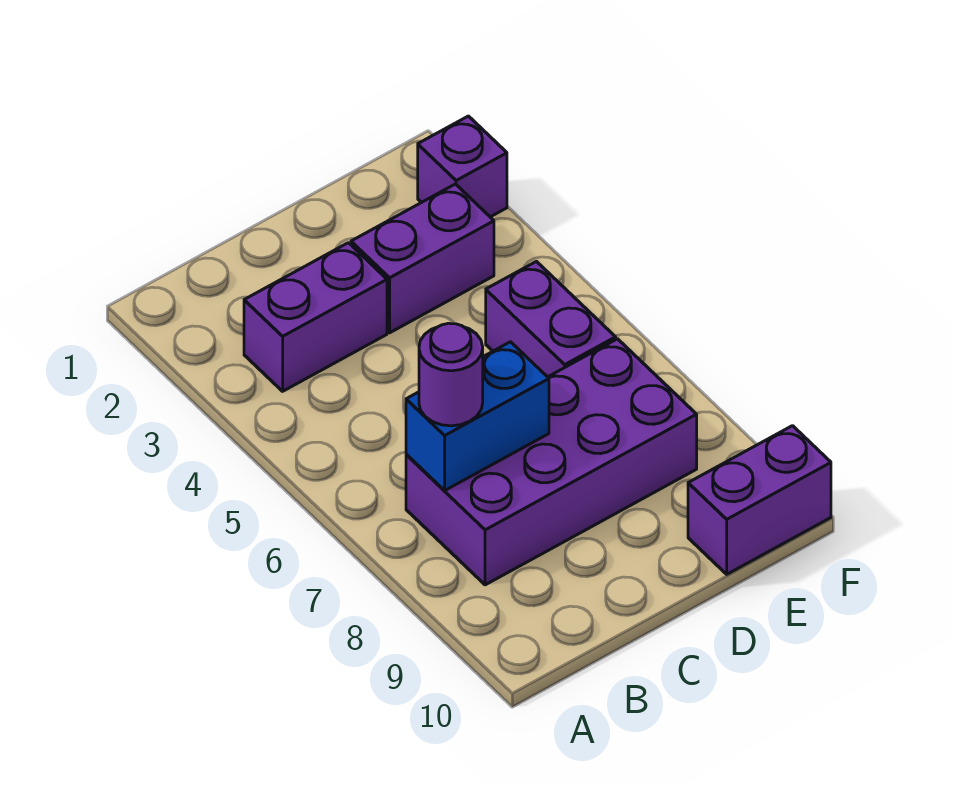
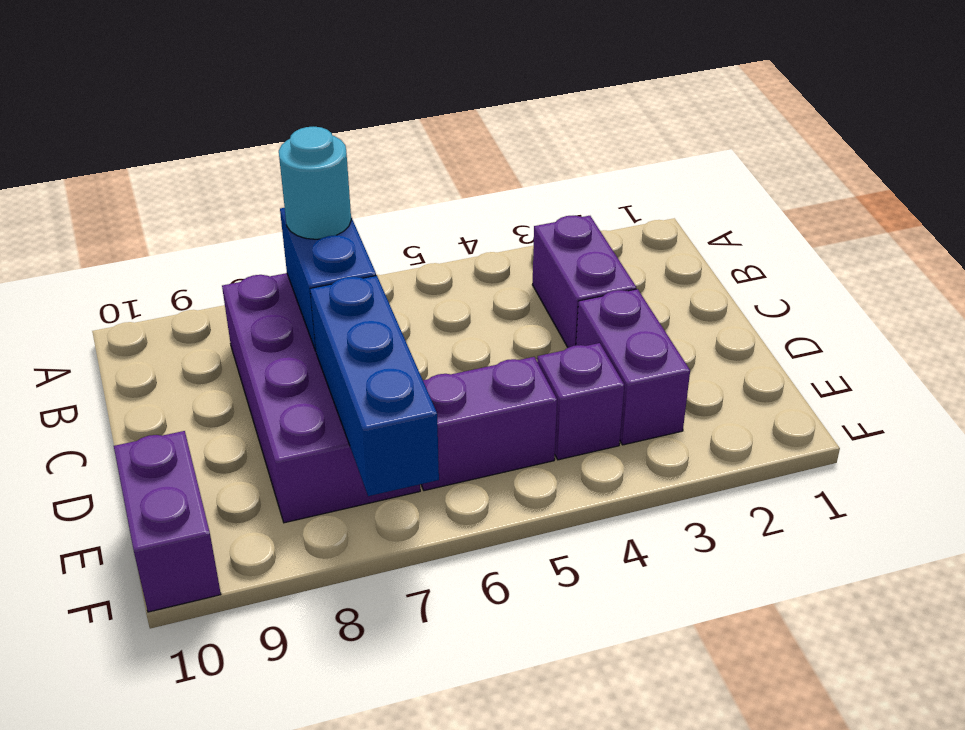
purple round brick B7 level 3 -> cyan round brick B7 level 3
none -> blue brick D7:F7 level 2
purple brick F2 level 1 -> purple brick E4 level 1

